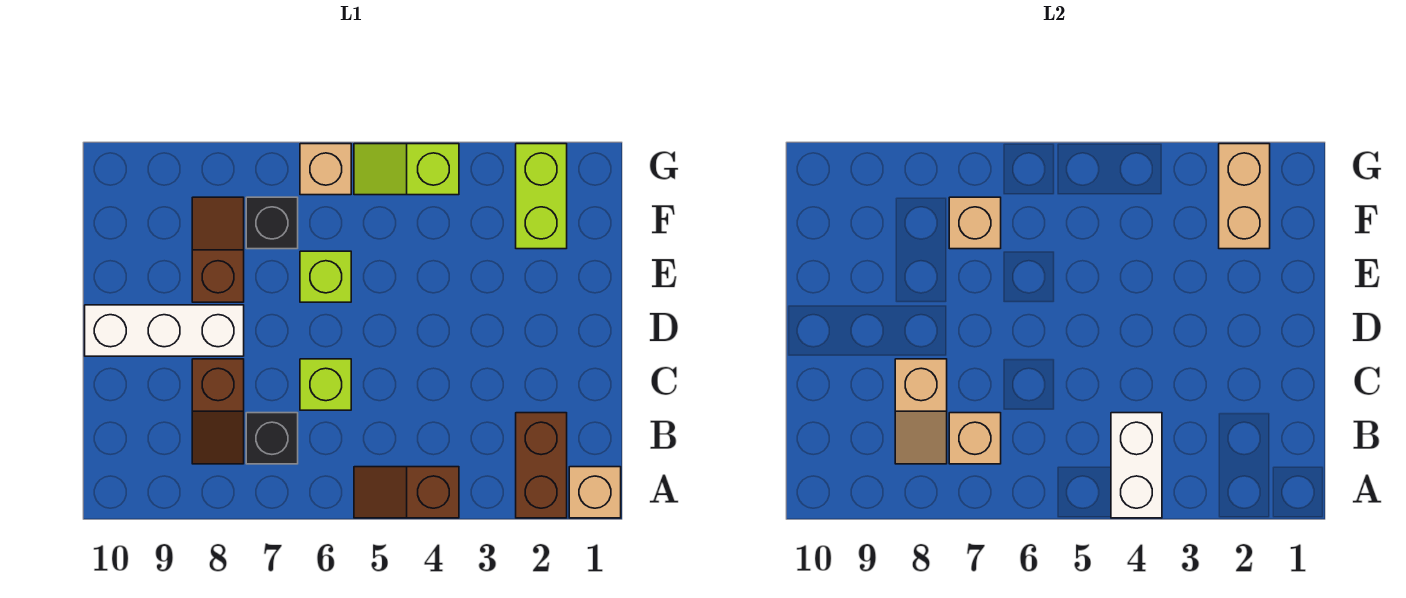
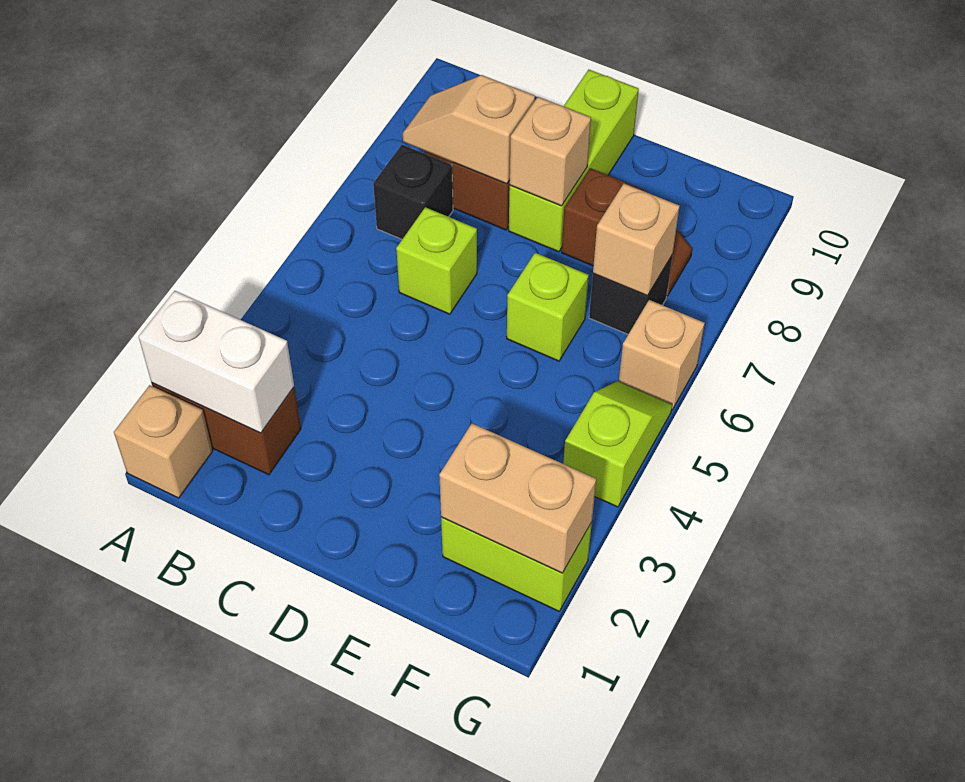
brown slope A4:A5 level 1 top 4 -> none
white brick A4:B4 level 2 -> white brick A2:B2 level 2
tan brick B7 level 2 -> tan brick D8 level 2
white brick D8:D10 level 1 -> lime brick D8:D10 level 1

